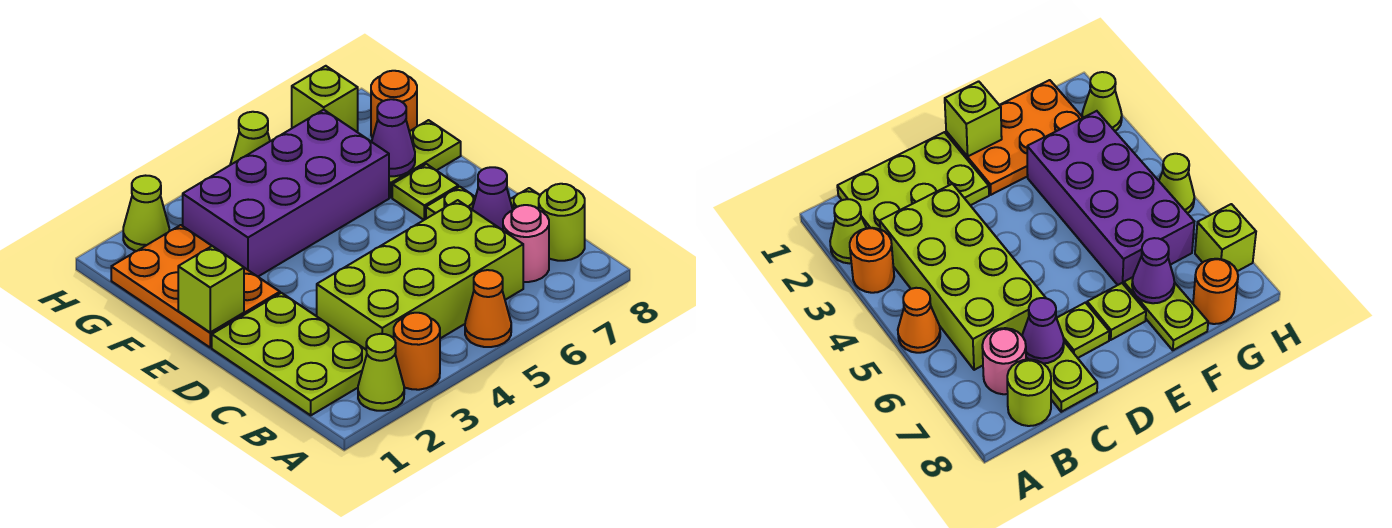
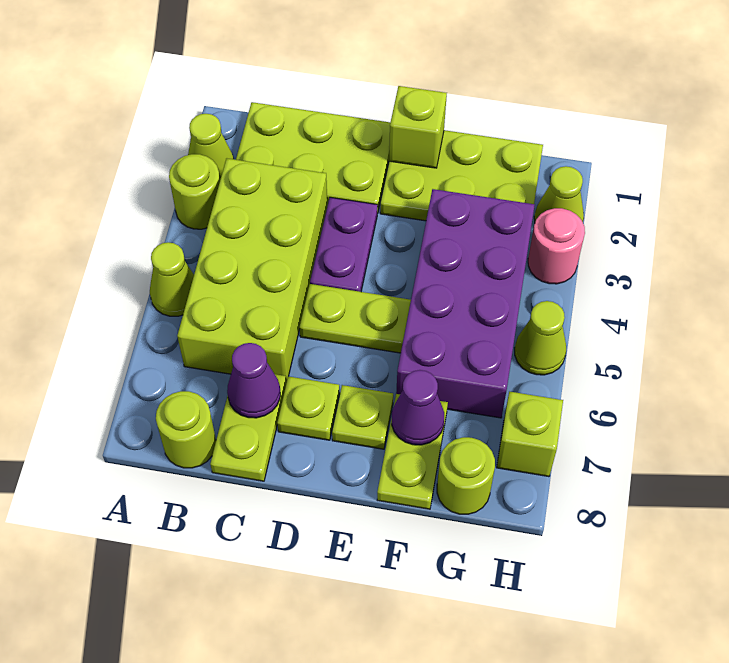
orange round brick A3 level 1 -> lime round brick A3 level 1
orange cone A5 level 1 -> lime cone A5 level 1
pink round brick B7 level 1 -> pink round brick H3 level 1
none -> purple plate D3:D4 level 1
none -> lime plate D5:E5 level 1
orange plate E1:G2 level 1 -> lime plate E1:G2 level 1
orange round brick G8 level 1 -> lime round brick G8 level 1

